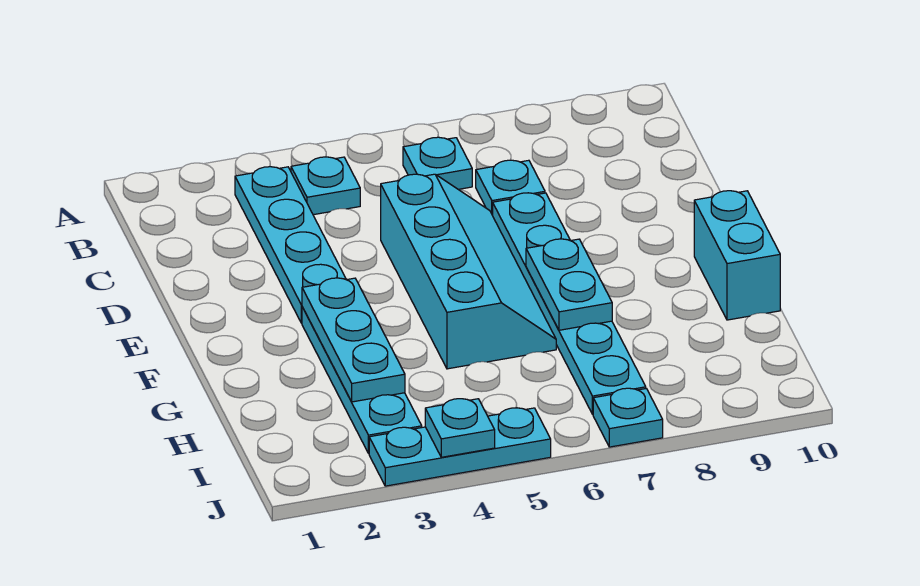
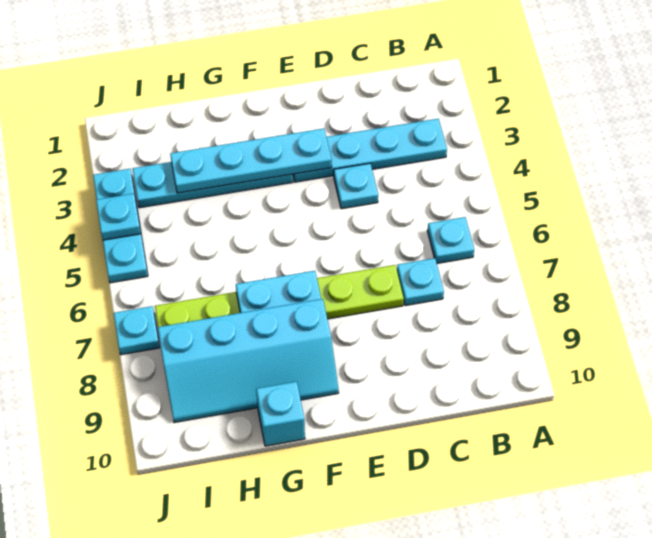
cyan plate B4 level 1 -> cyan plate D4 level 1
cyan slope D5:G6 level 1 top 5 -> cyan slope F8:I9 level 1 top 8
cyan plate D7:I7 level 1 -> lime plate D7:I7 level 1
cyan plate F3:H3 level 2 -> cyan plate E3:H3 level 2
cyan brick F10:G10 level 1 -> cyan brick G10 level 1

